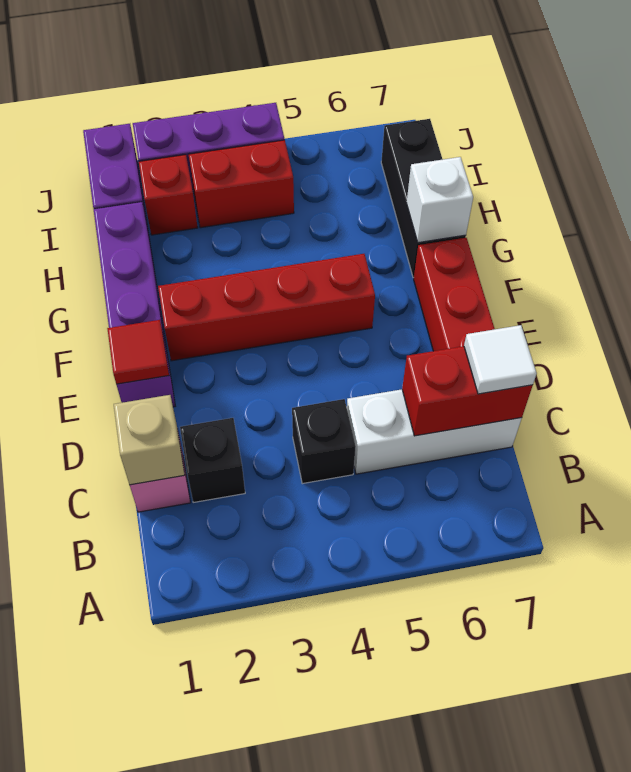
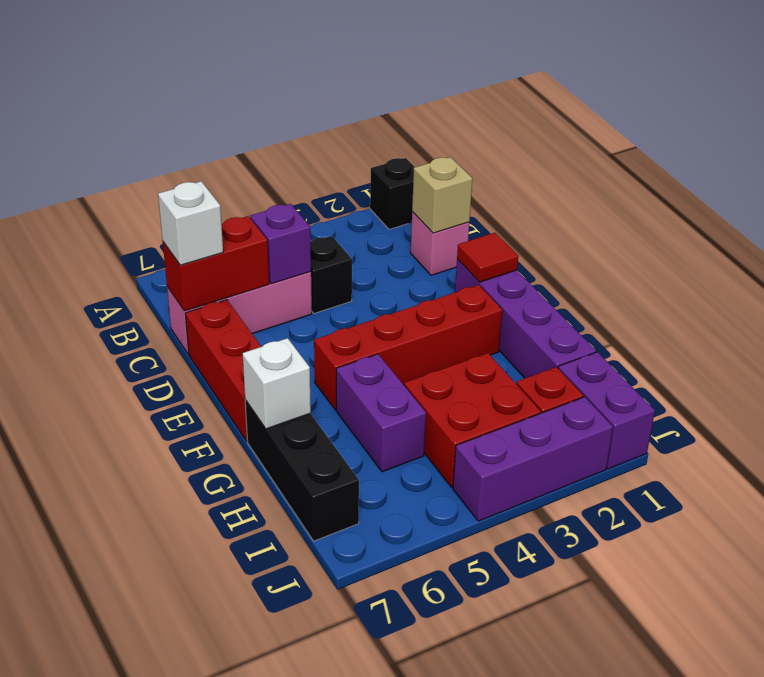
black brick C2 level 1 -> black brick A1 level 1
white brick C5:C7 level 1 -> pink brick C5:C7 level 1
none -> purple brick C5 level 2
white tile C7 level 3 -> white brick C7 level 3
none -> purple brick G5:H5 level 1
red brick I3:I4 level 1 -> red brick H3:I4 level 1

